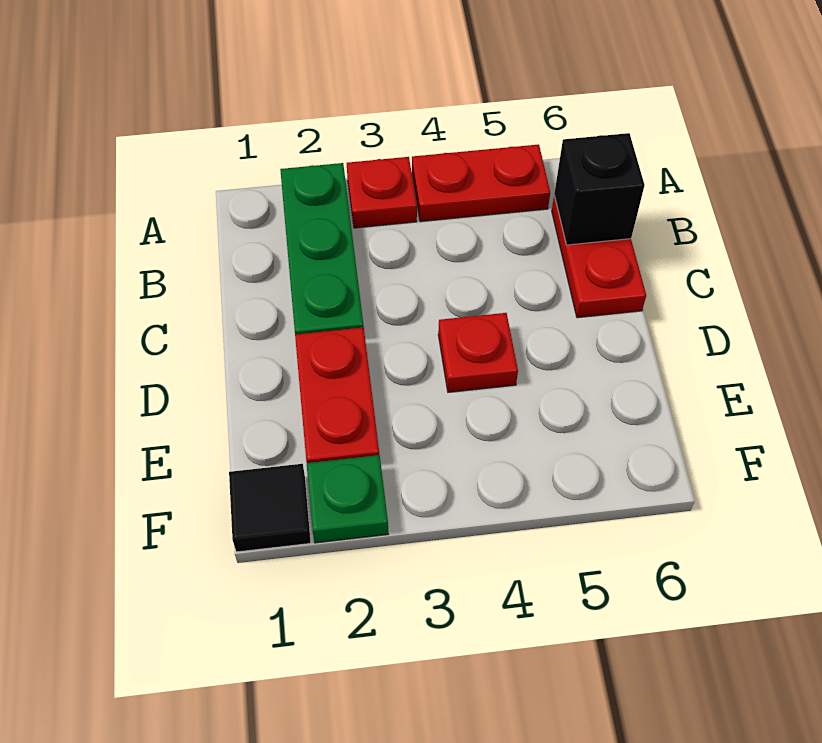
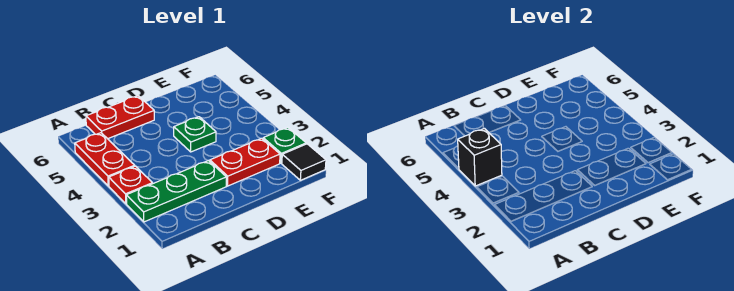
black brick B6 level 2 -> black brick A4 level 2
red plate D4 level 1 -> green plate D4 level 1

